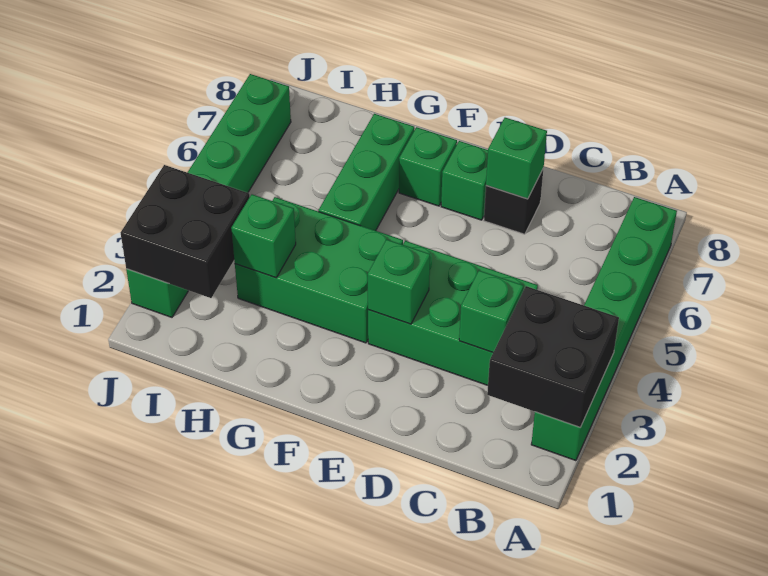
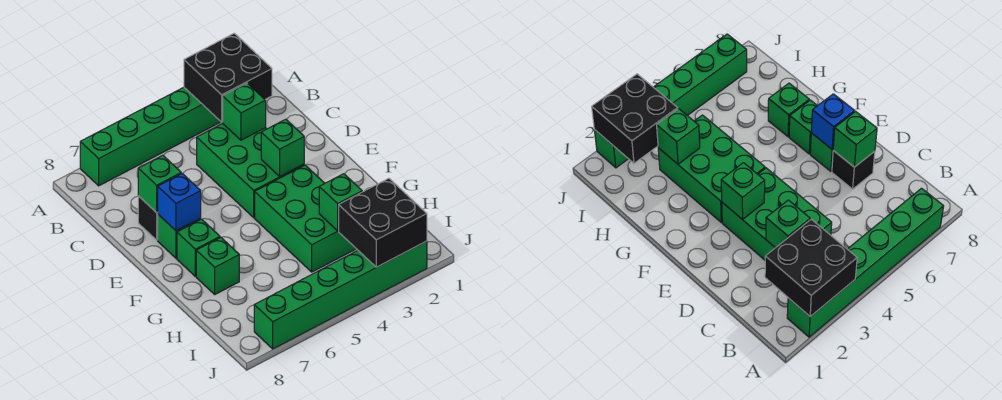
none -> blue brick E7 level 2
green brick G5:G7 level 1 -> green brick G7 level 1

